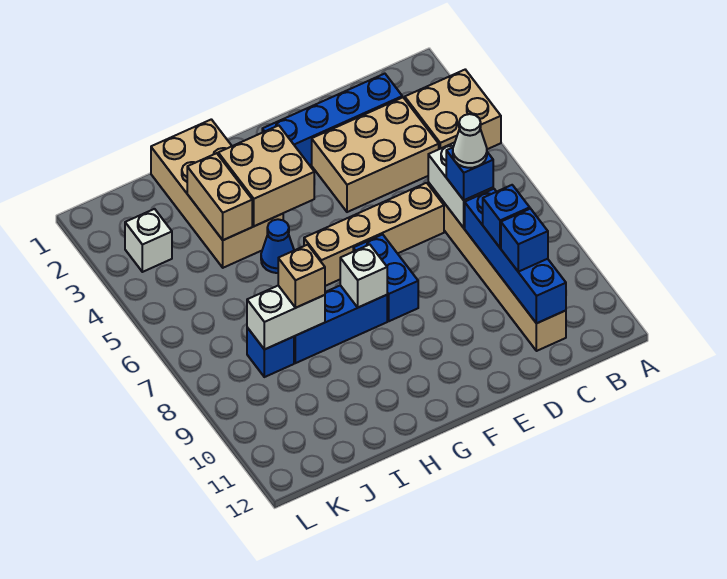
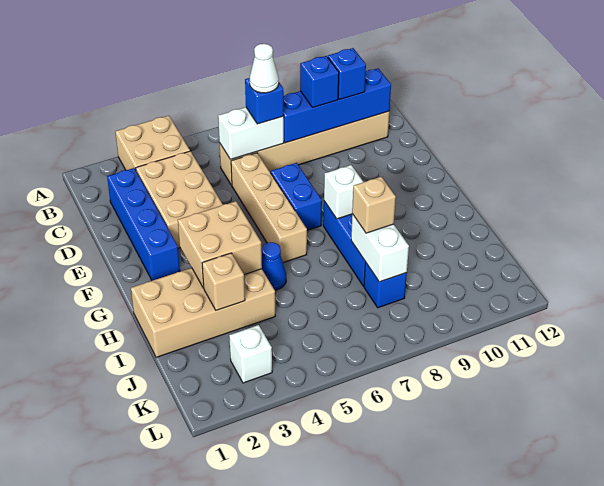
blue brick F7:F8 level 1 -> blue brick E7:F7 level 1
tan brick I3:I4 level 2 -> tan brick I3 level 2

